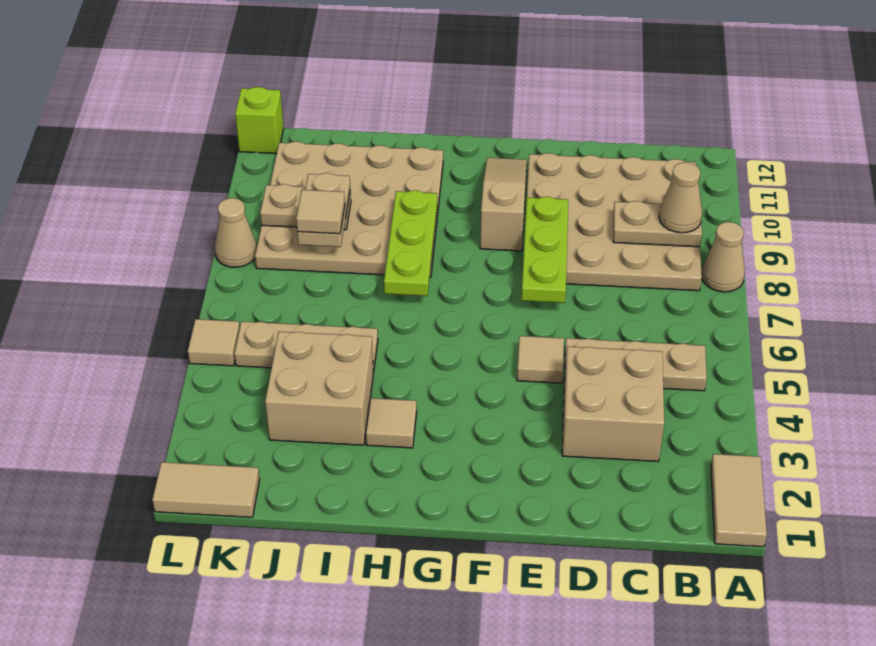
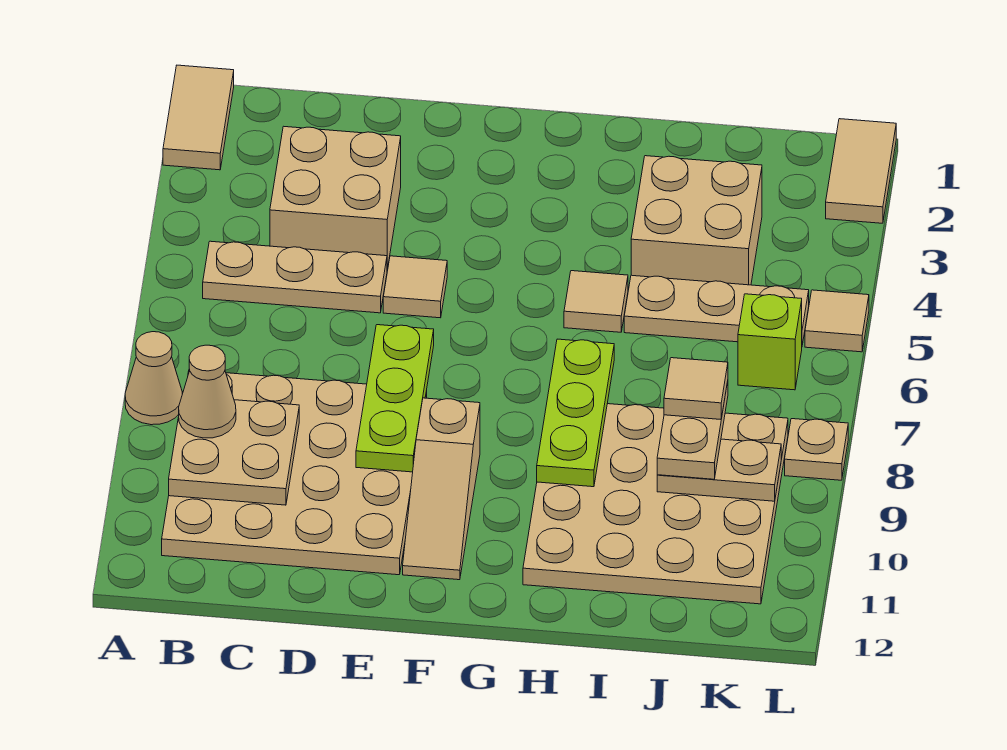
tan plate B9:C9 level 2 -> tan plate B9:C10 level 2
tan tile H3 level 1 -> tan tile H5 level 1
tan tile K1:L1 level 1 -> tan tile L1:L2 level 1
tan cone L8 level 1 -> tan plate L8 level 1
lime brick L12 level 1 -> lime brick K6 level 1

